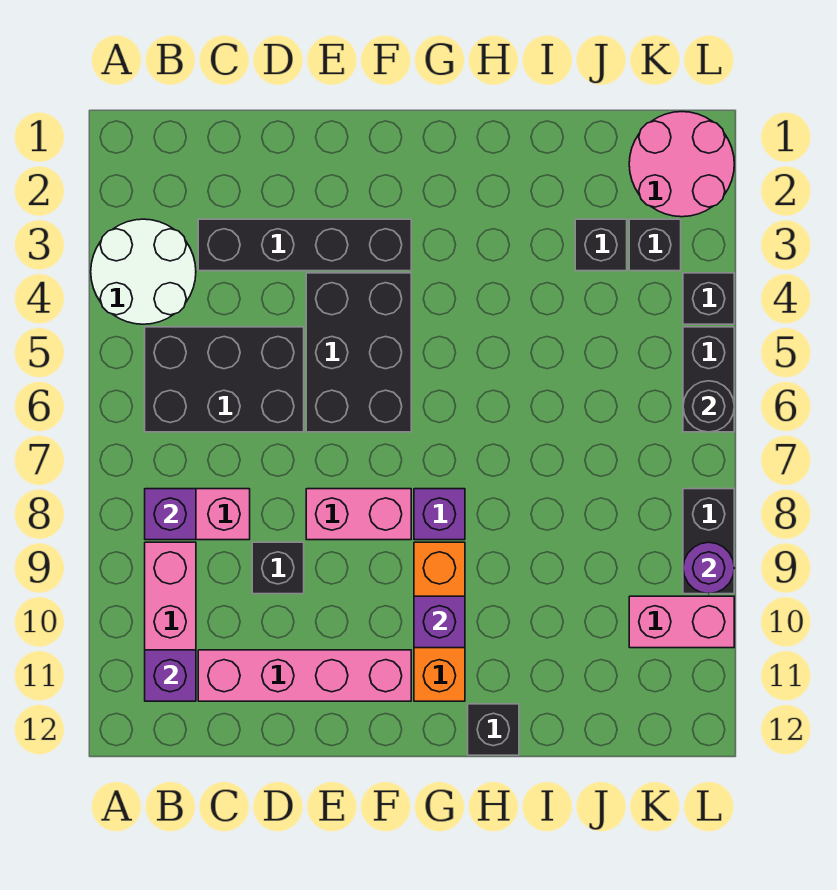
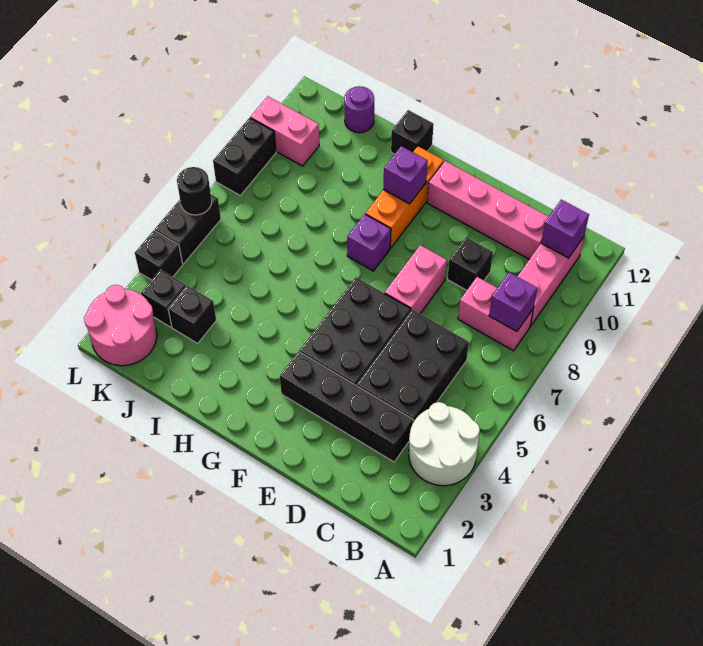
black brick B5:D6 level 1 -> black brick C4:D6 level 1
pink brick E8:F8 level 1 -> pink brick E7:E8 level 1
purple round brick L9 level 2 -> purple round brick J12 level 1

